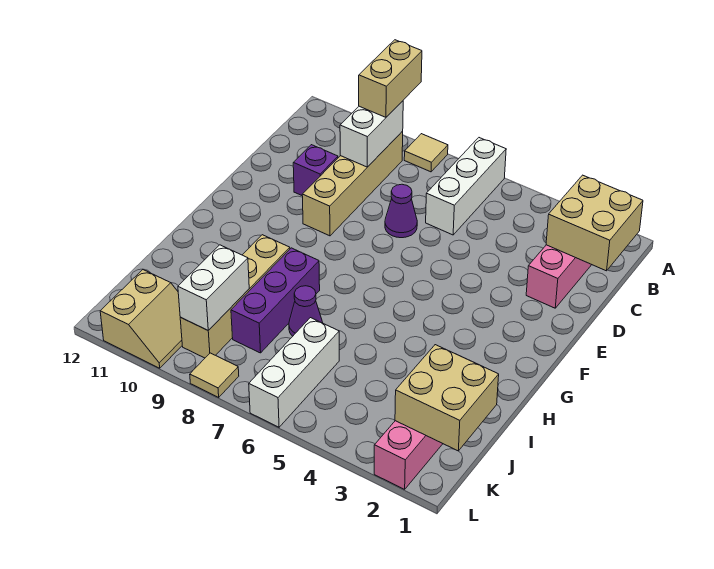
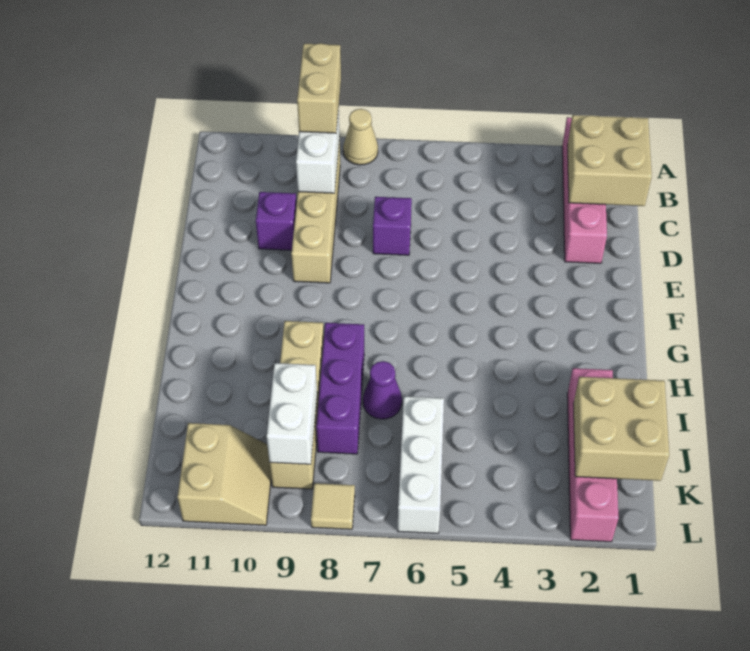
white brick A6:C6 level 1 -> none
tan tile A8 level 1 -> tan cone A8 level 1
purple cone D7 level 1 -> purple brick D7 level 1

